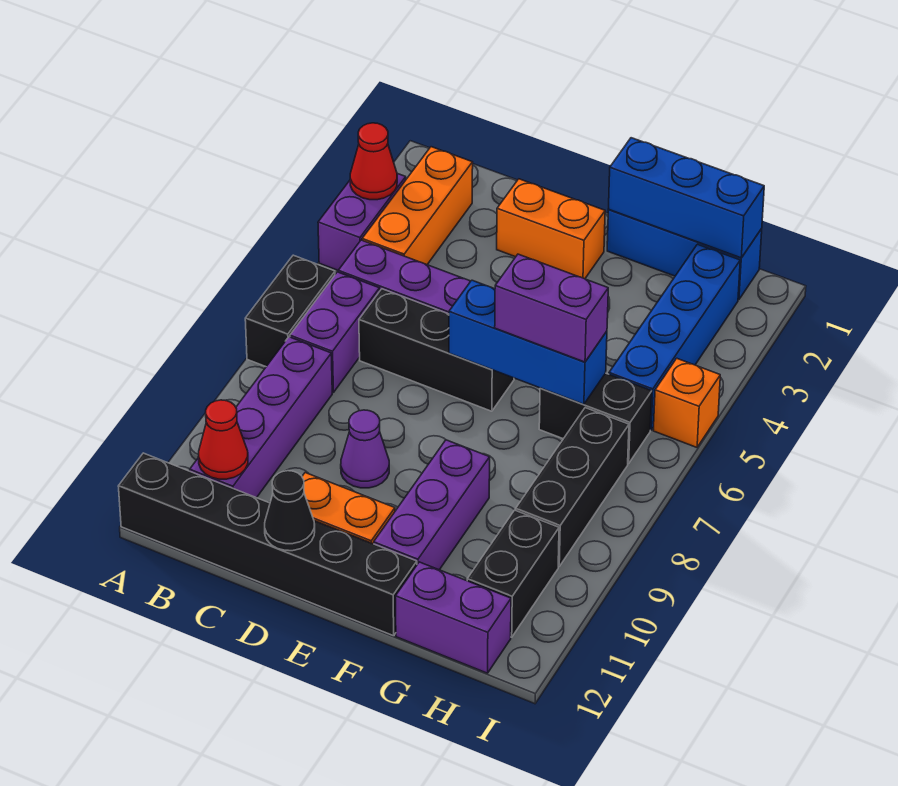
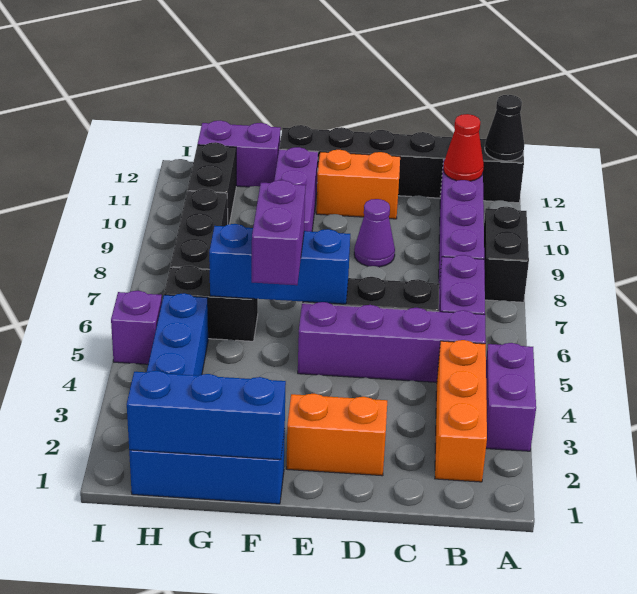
red cone A3 level 2 -> none
black brick A6:A7 level 1 -> black brick A8:A9 level 1
black cone D12 level 2 -> black cone A12 level 2
purple brick F6:G6 level 3 -> purple brick F5:F6 level 3
orange brick I5 level 1 -> purple brick I5 level 1

